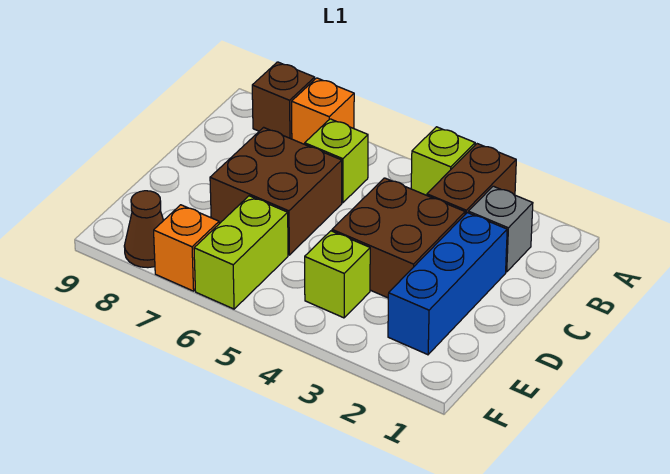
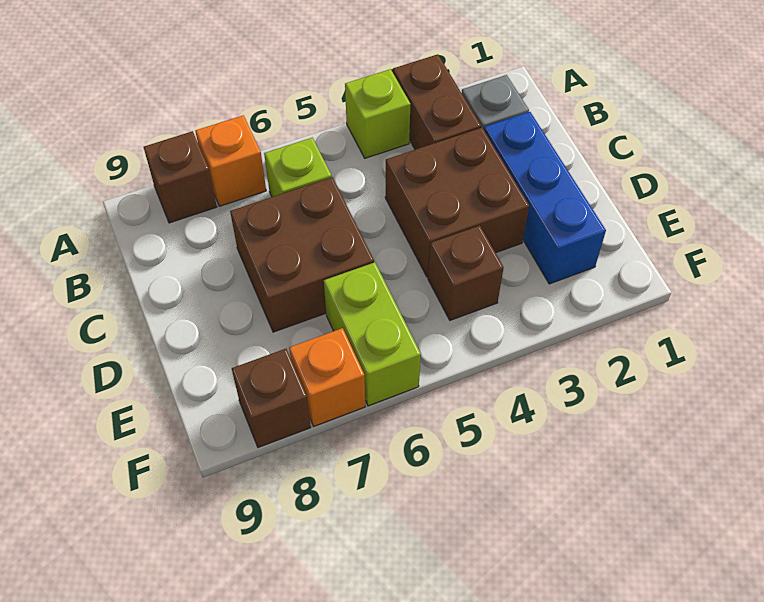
lime brick E4 level 1 -> brown brick E4 level 1
brown cone F8 level 1 -> brown brick F8 level 1

